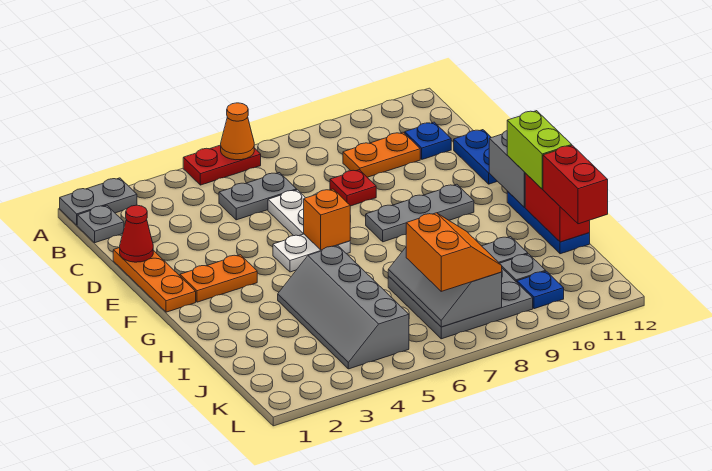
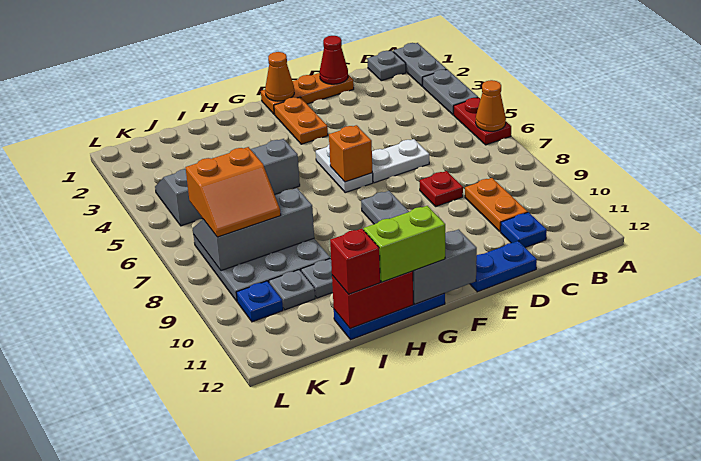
grey plate C5:C6 level 1 -> grey plate A3:A4 level 1
none -> orange cone F1 level 2
red brick I12:J12 level 3 -> red brick I12 level 3

